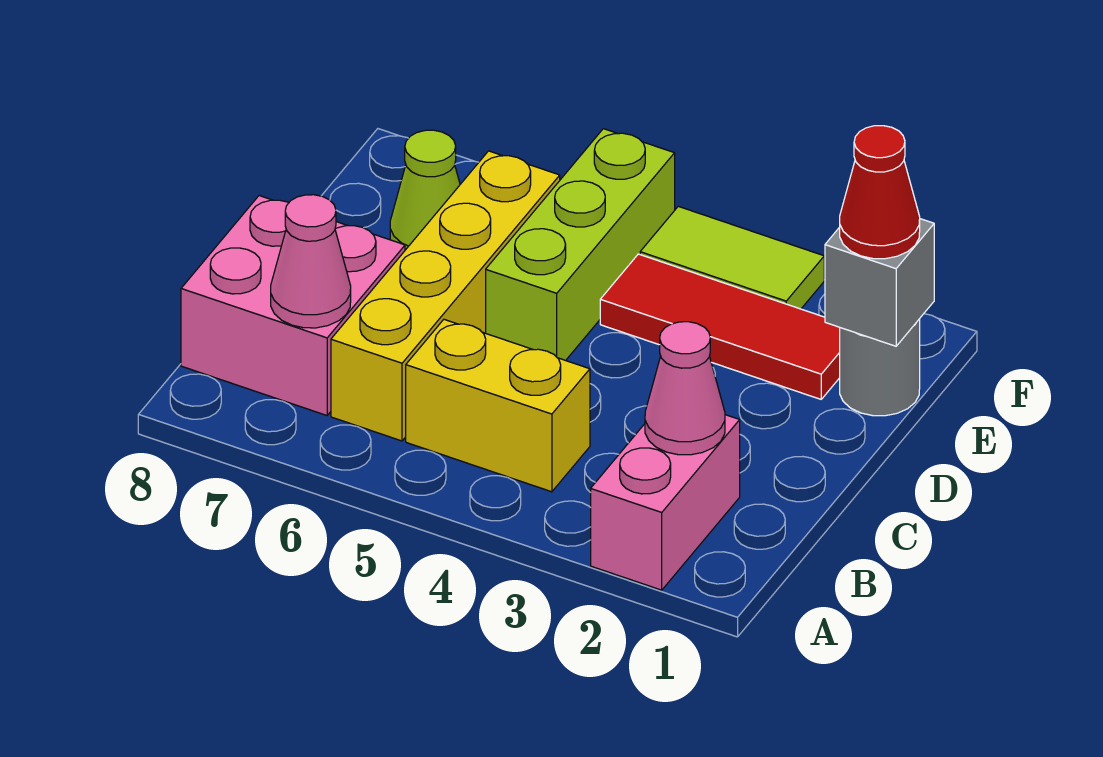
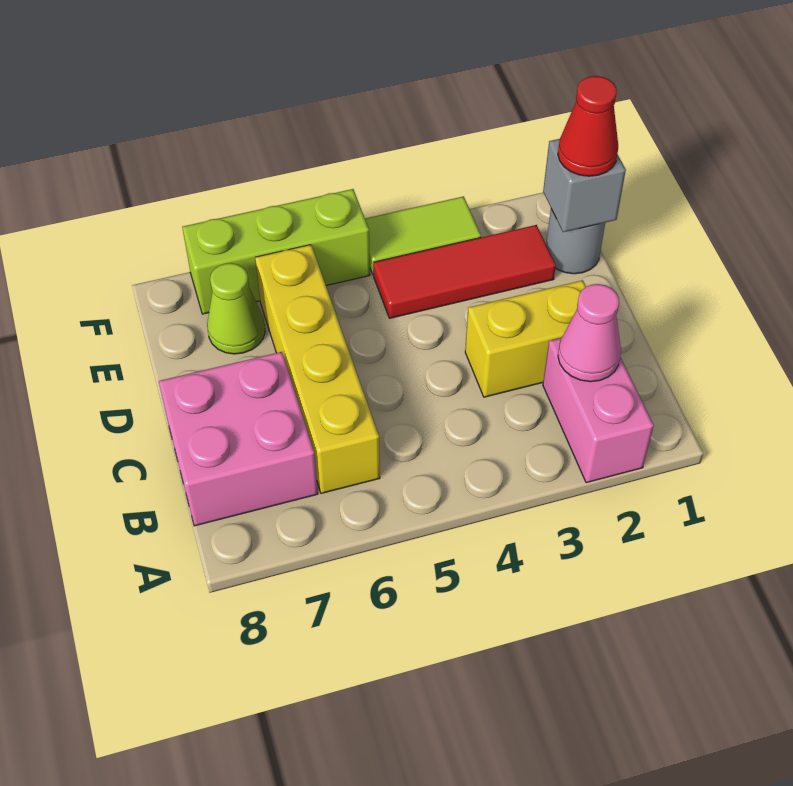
yellow brick B4:B5 level 1 -> yellow brick C2:C3 level 1
pink cone B7 level 2 -> none
lime brick D5:F5 level 1 -> lime brick F5:F7 level 1

